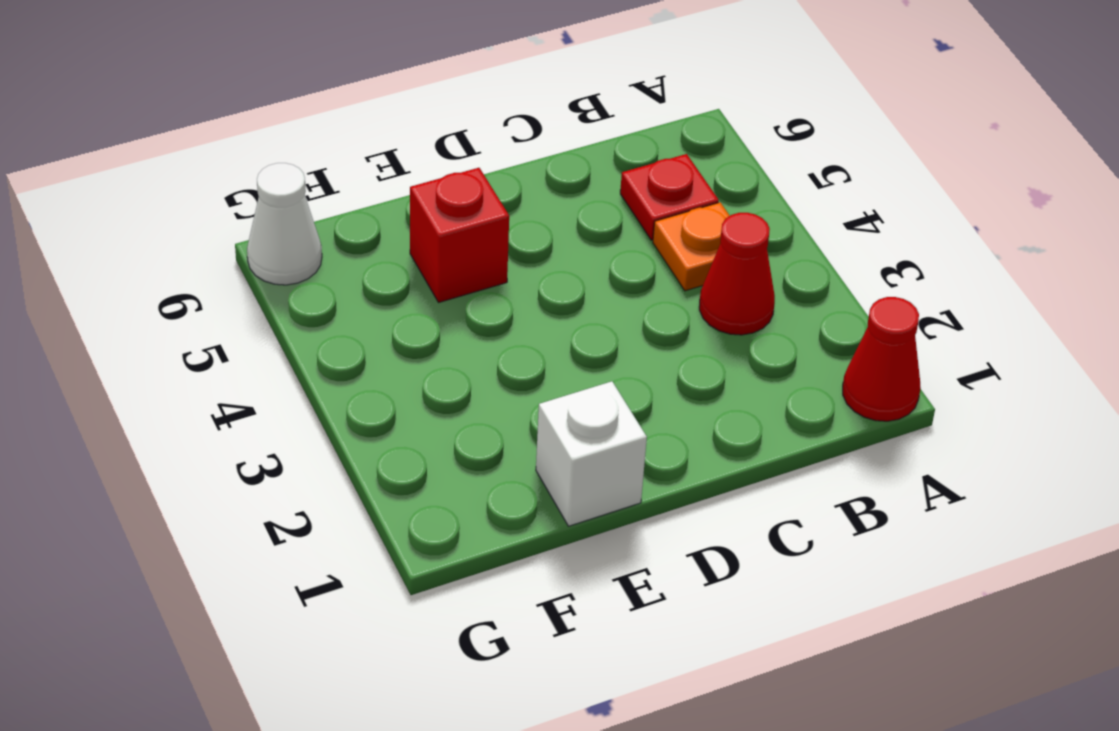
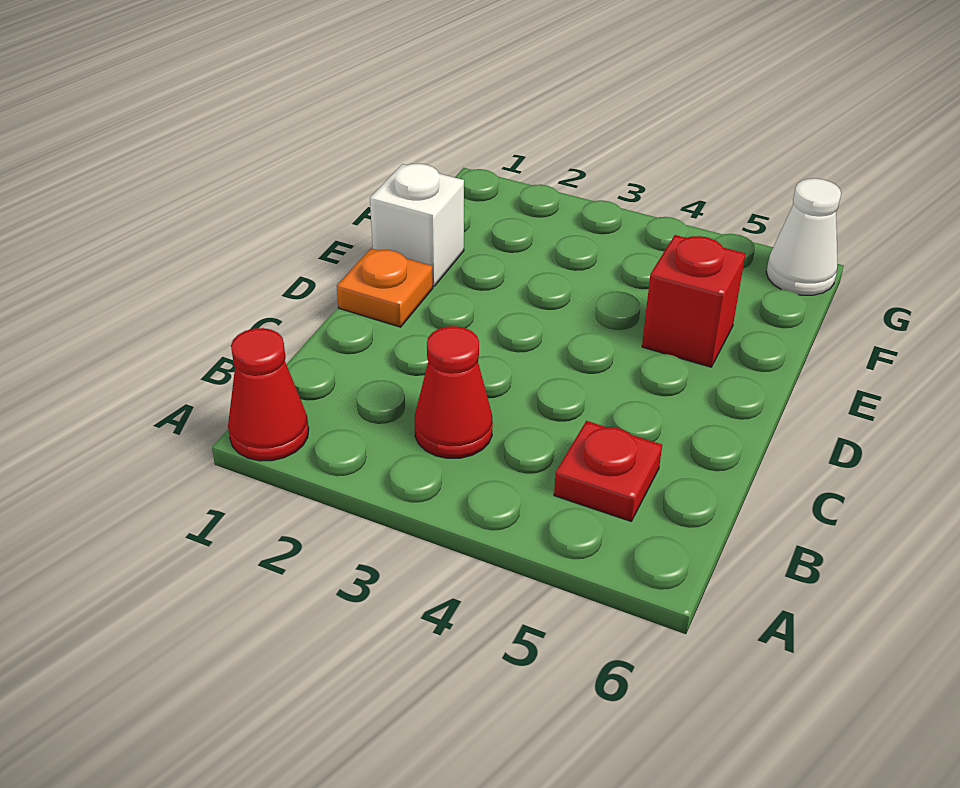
orange plate B4 level 1 -> orange plate D1 level 1

